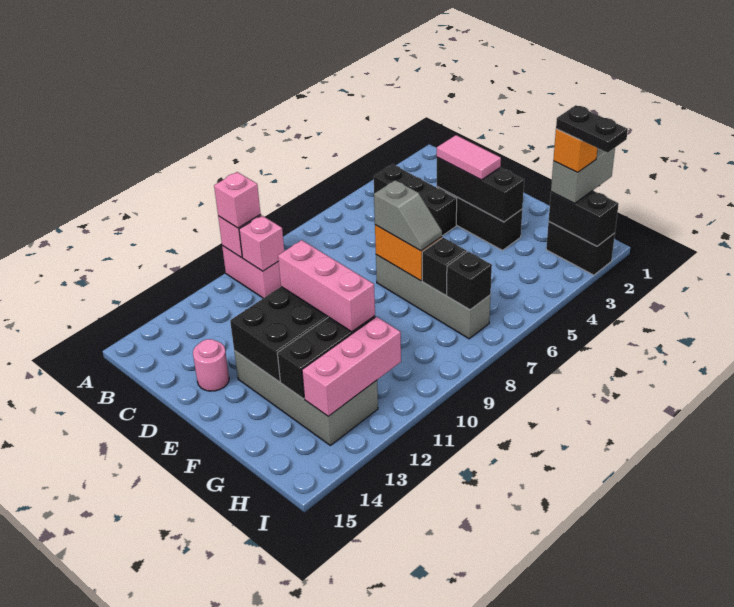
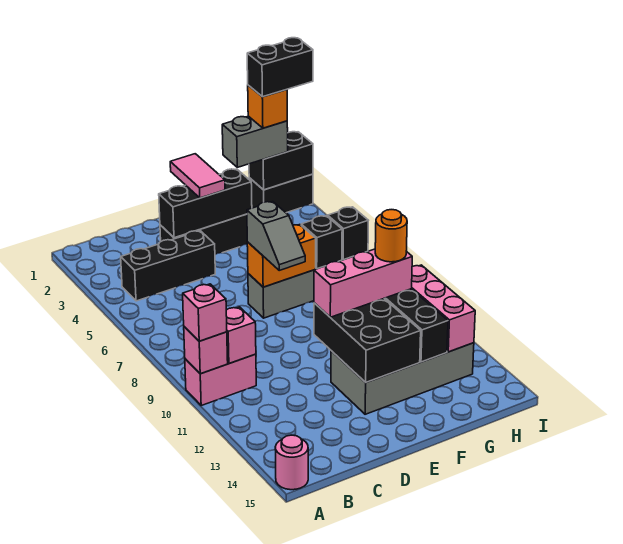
pink tile D3:E3 level 3 -> pink tile E2:E3 level 3
pink round brick D14 level 1 -> pink round brick A15 level 1
grey slope E7:F7 level 3 top E -> grey slope E7:E8 level 3 top 7
none -> orange round brick G11 level 4
grey brick H1:H2 level 3 -> grey brick G2:H2 level 3
black plate H2:I2 level 5 -> black brick H2:I2 level 5

